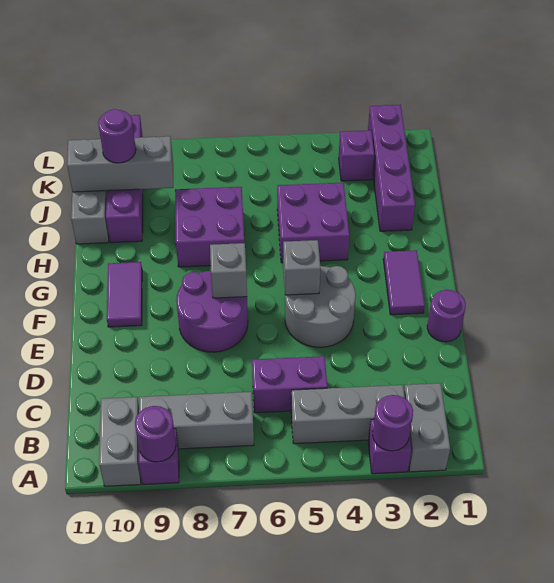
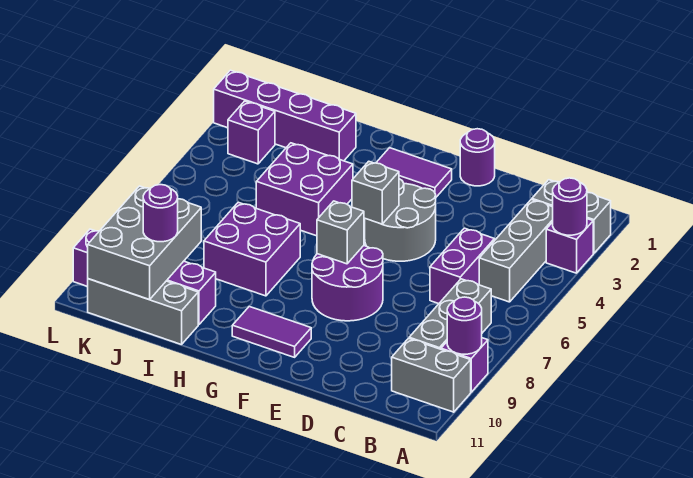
grey brick J9:J11 level 2 -> grey brick J9:K11 level 2

